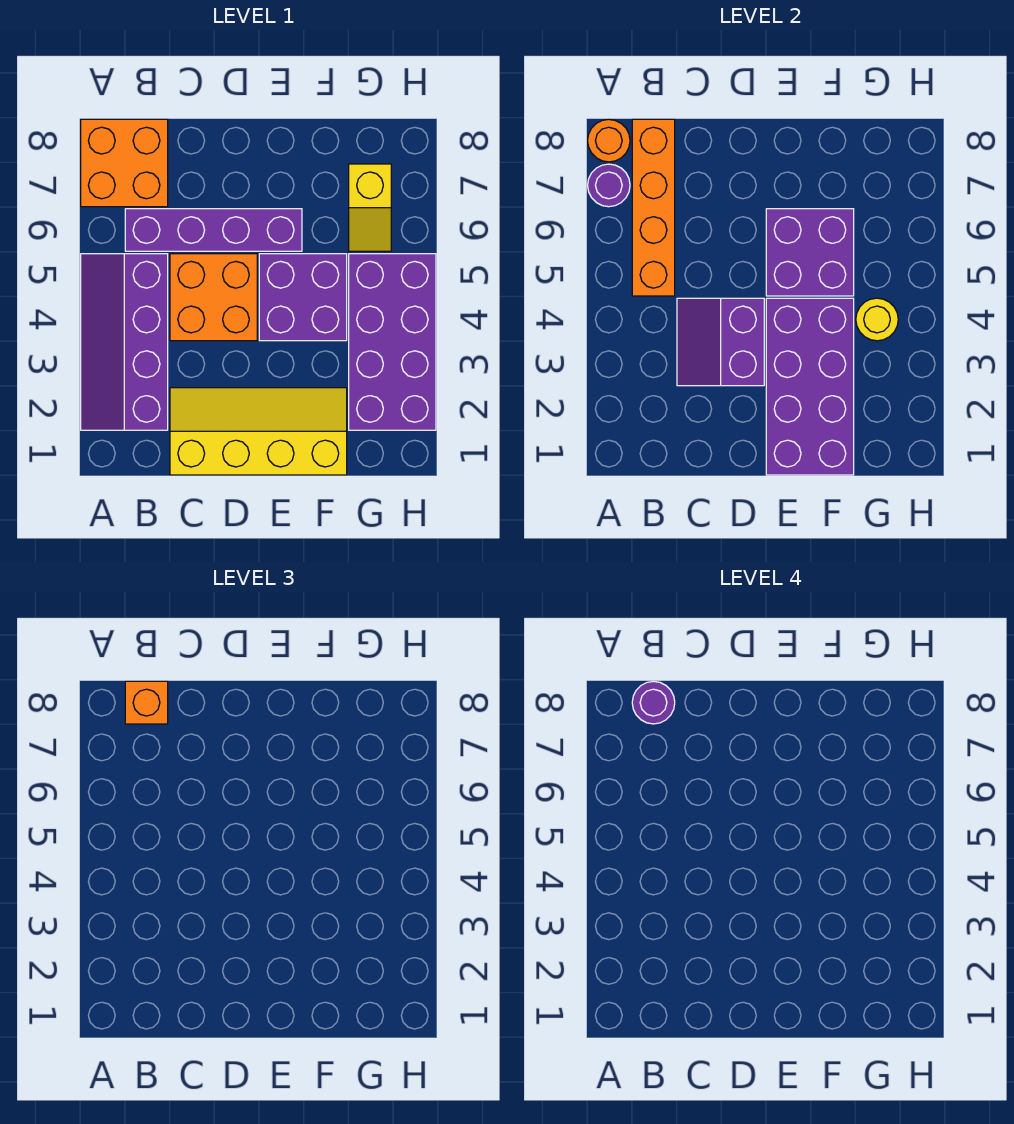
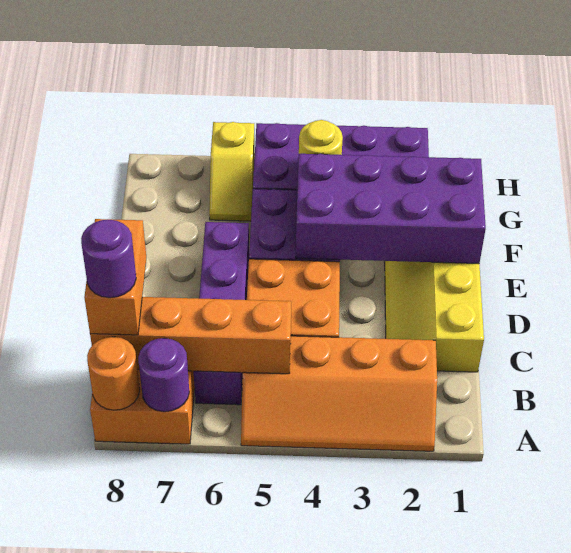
purple slope A2:B5 level 1 top B -> orange slope A2:B5 level 1 top B
orange brick B8 level 3 -> orange brick B8:C8 level 3
purple slope C3:D4 level 2 top D -> none
purple brick E5:F6 level 2 -> none
yellow slope G6:G7 level 1 top 7 -> yellow slope G6:H6 level 1 top H

